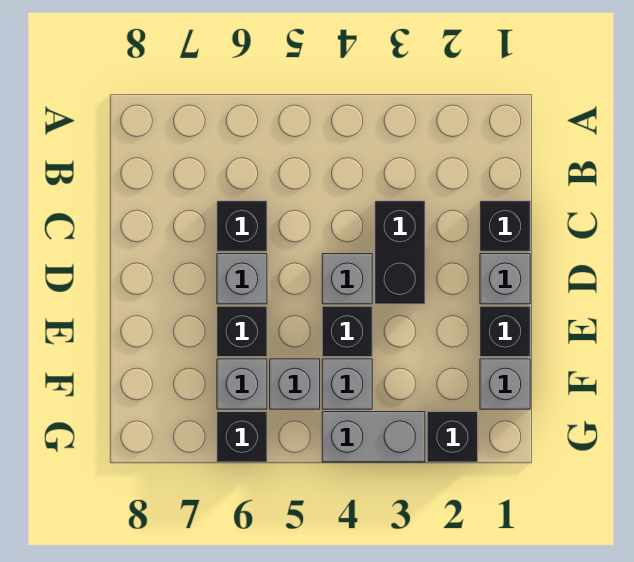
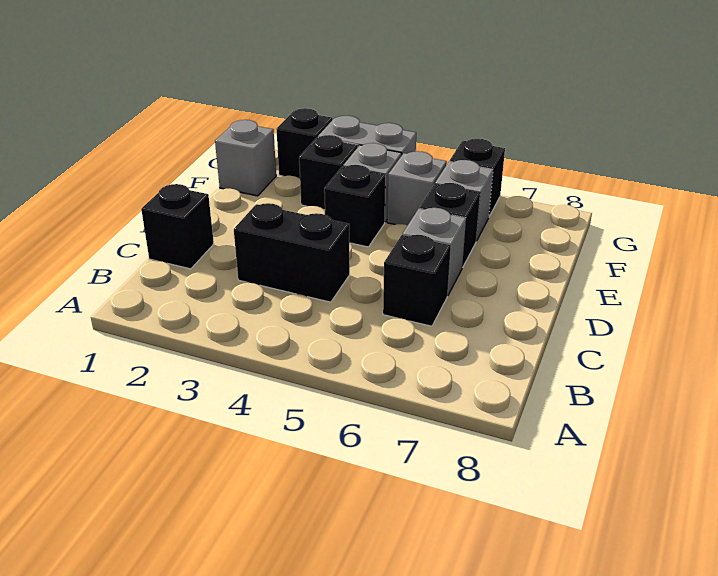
black brick C3:D3 level 1 -> black brick C3:C4 level 1
grey brick D1 level 1 -> none
grey brick D4 level 1 -> none
black brick E1 level 1 -> black brick F3 level 1

